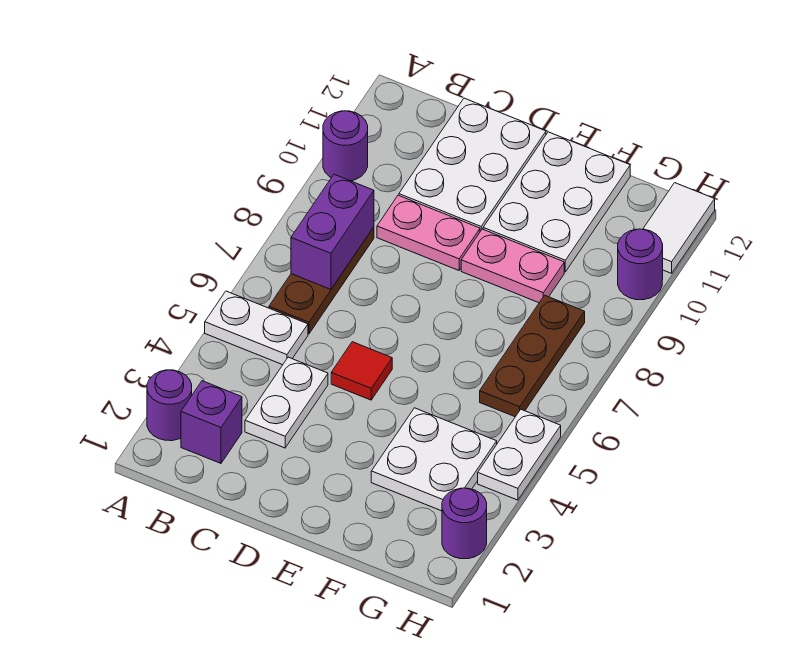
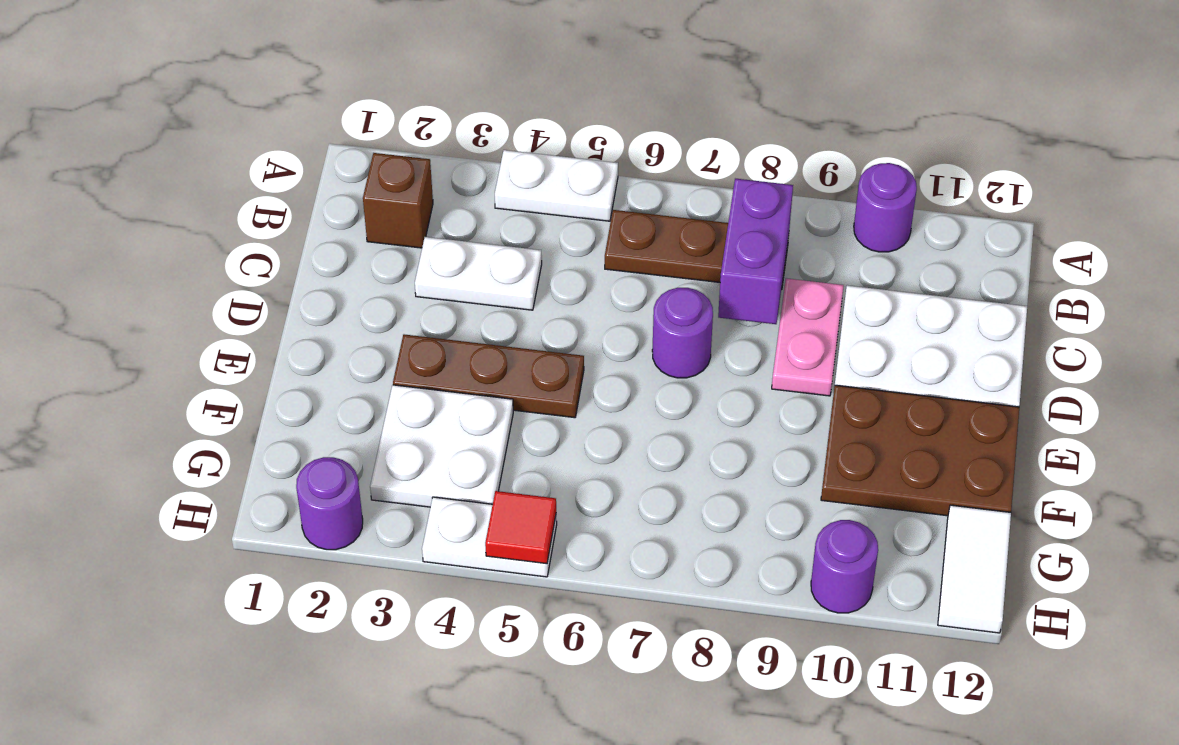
purple round brick A2 level 1 -> purple round brick D7 level 1
white plate A5:B5 level 1 -> white plate A4:A5 level 1
purple brick B2 level 1 -> brown brick B2 level 1
purple brick B7:B8 level 2 -> purple brick B8:C8 level 2
red tile D5 level 1 -> red tile H5 level 2
pink plate E9:F9 level 1 -> none
white plate E10:F12 level 1 -> brown plate E10:F12 level 1
brown plate G6:G8 level 1 -> brown plate E3:E5 level 1
white tile H11:H12 level 1 -> white tile G12:H12 level 1

